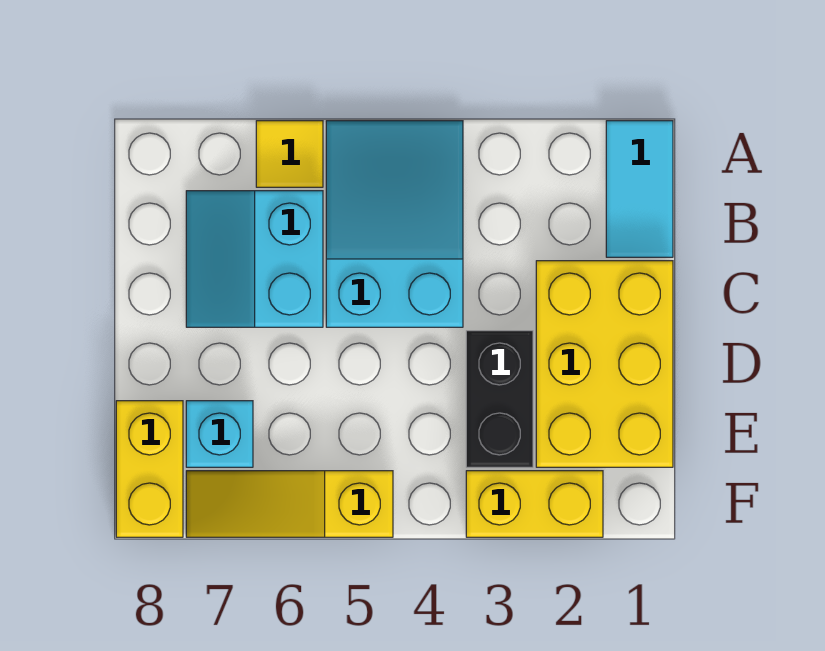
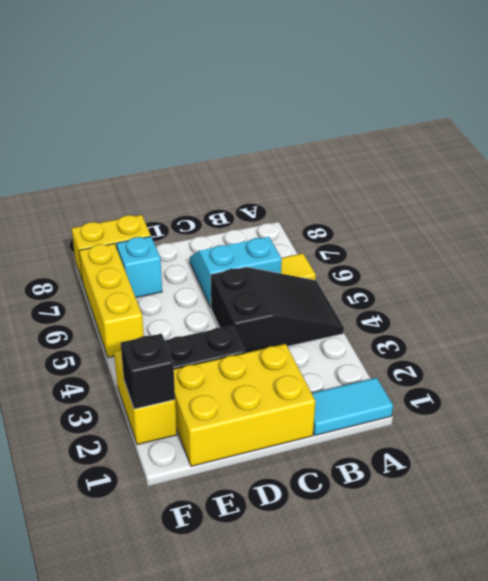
cyan slope A4:C5 level 1 top C -> black slope A4:C5 level 1 top C
none -> black brick F2 level 2
yellow slope F5:F7 level 1 top 5 -> yellow brick F5:F7 level 1

